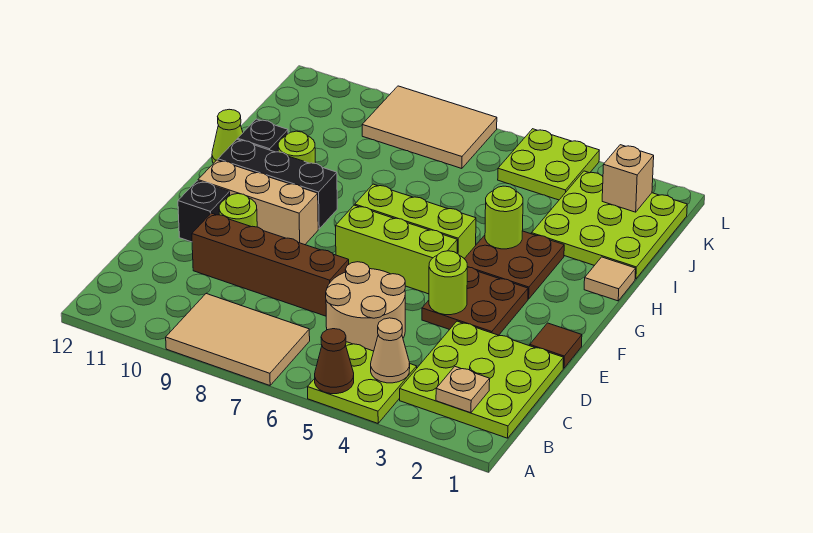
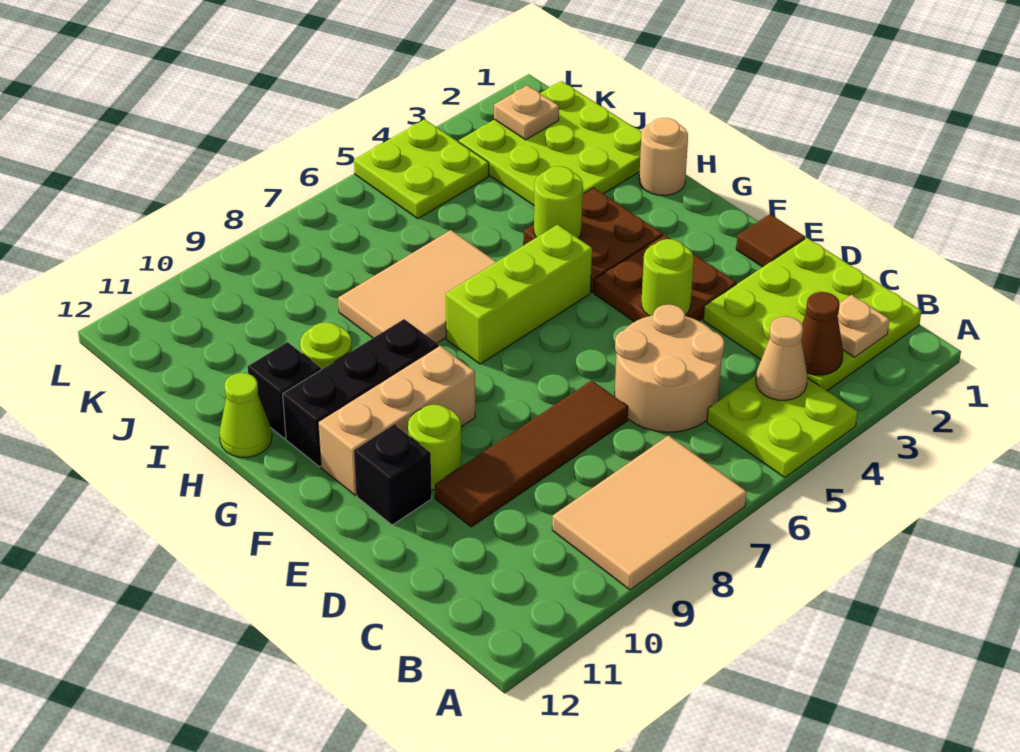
brown cone A5 level 2 -> brown cone B3 level 2
brown brick D7:D10 level 1 -> brown tile D7:D10 level 1
lime brick F5:F7 level 1 -> none
tan tile H1 level 1 -> tan round brick H1 level 1
tan brick K2 level 2 -> tan plate K2 level 2
tan tile K7:L9 level 1 -> tan tile H6:I8 level 1

